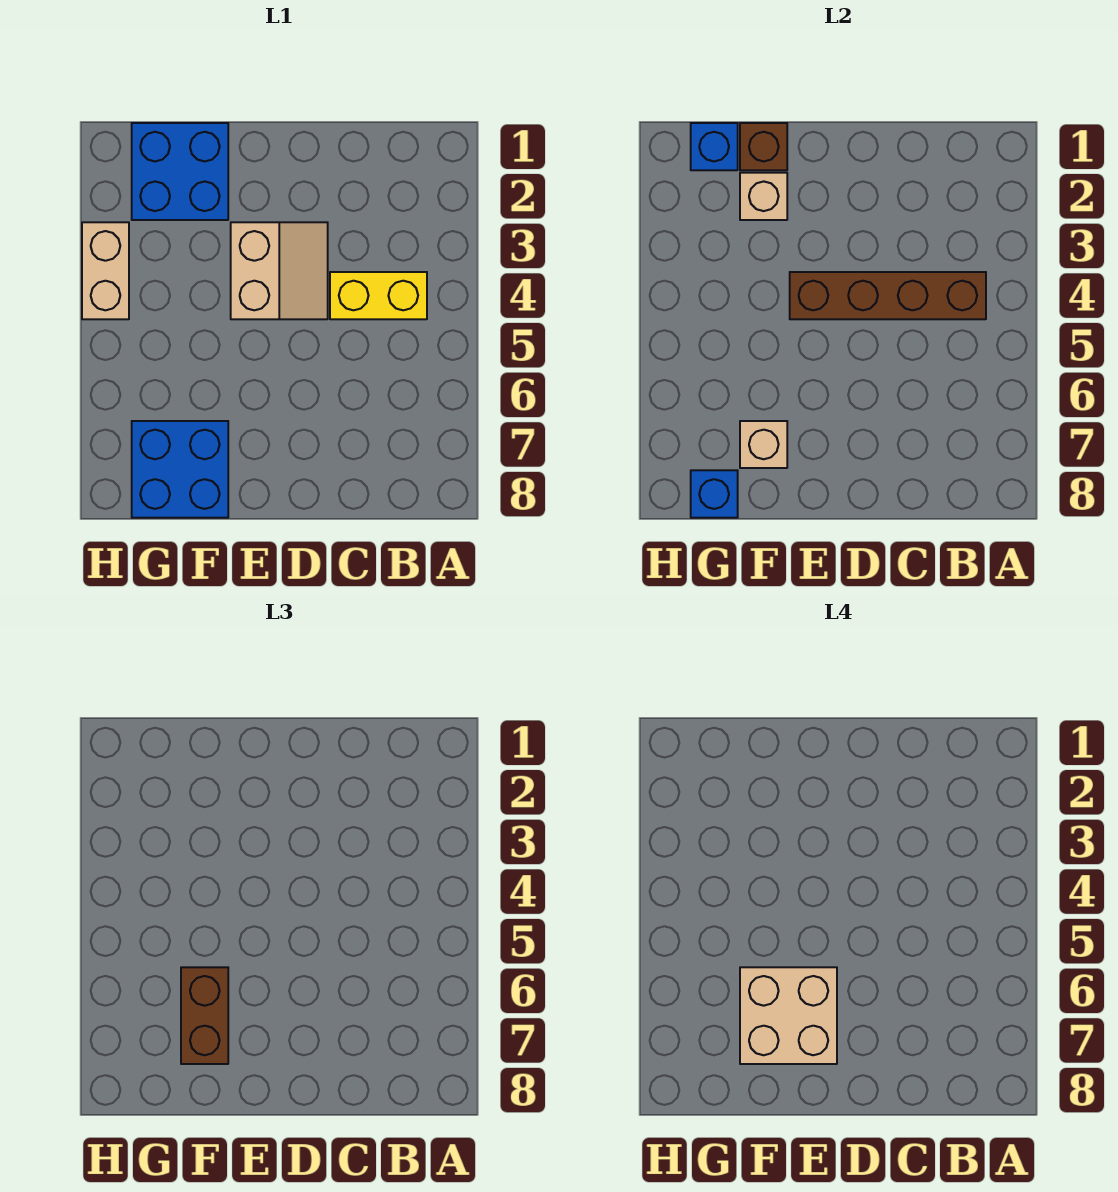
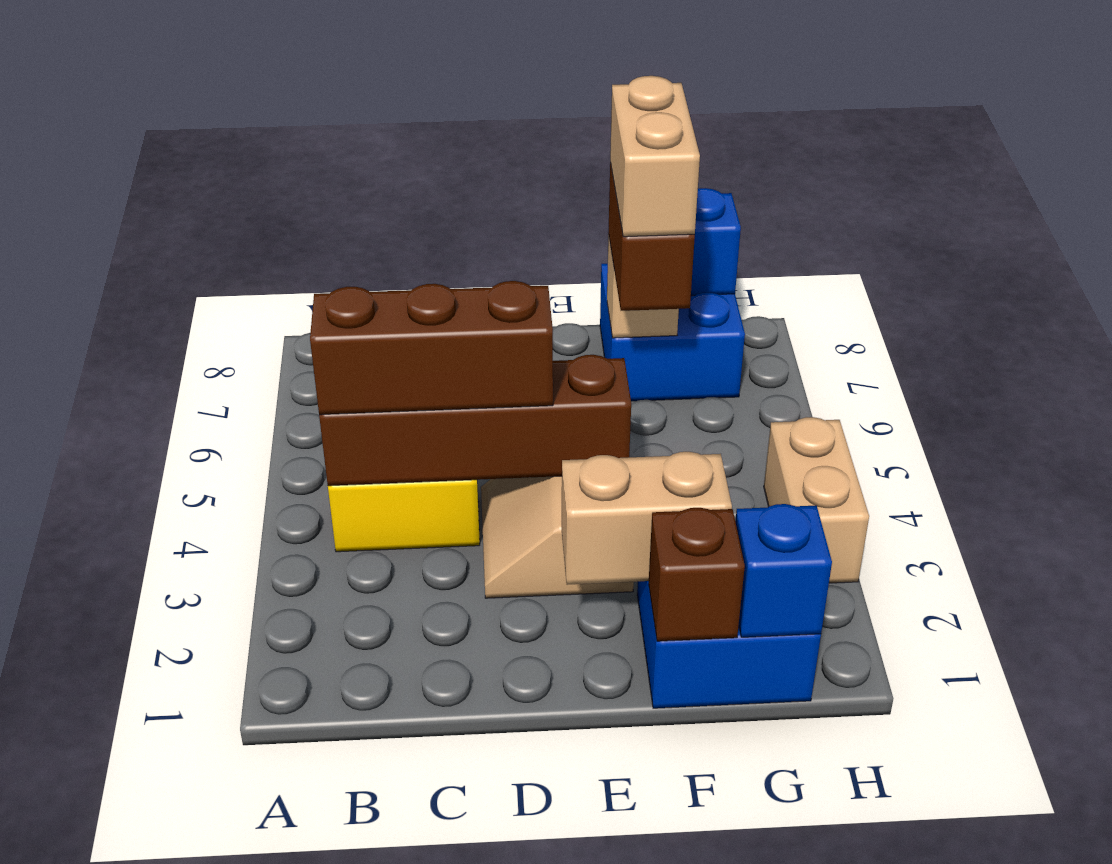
none -> brown brick B4:D4 level 3
tan brick E6:F7 level 4 -> tan brick F6:F7 level 4
tan brick F2 level 2 -> tan brick E2:F2 level 2

